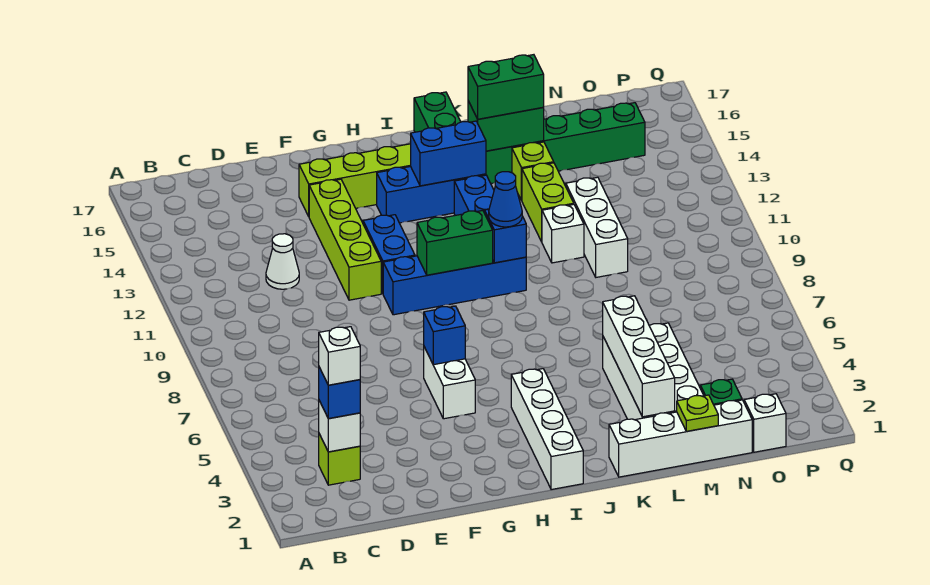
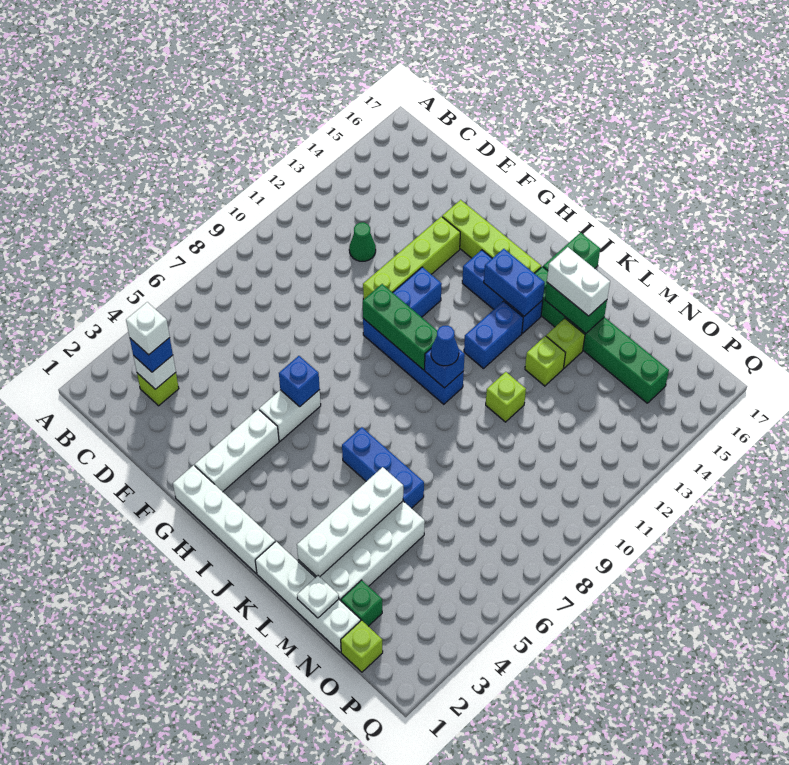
white cone D12 level 1 -> green cone D12 level 1
green brick H10:I10 level 2 -> green brick G10:I10 level 2
white brick I1:I4 level 1 -> white brick G1:J1 level 1
none -> blue brick J6:L6 level 1
green brick K15:L15 level 3 -> white brick K15:L15 level 3
white brick L11 level 1 -> lime brick L11 level 1
lime brick L12:L13 level 1 -> lime brick L13 level 1
lime plate M1 level 2 -> white plate M1 level 2
white brick M10:M12 level 1 -> white brick G2:G4 level 1
white brick O1 level 1 -> lime brick O1 level 1

